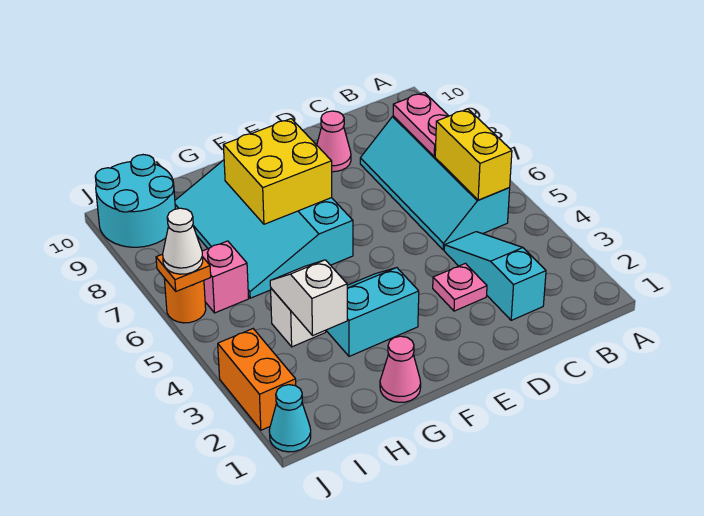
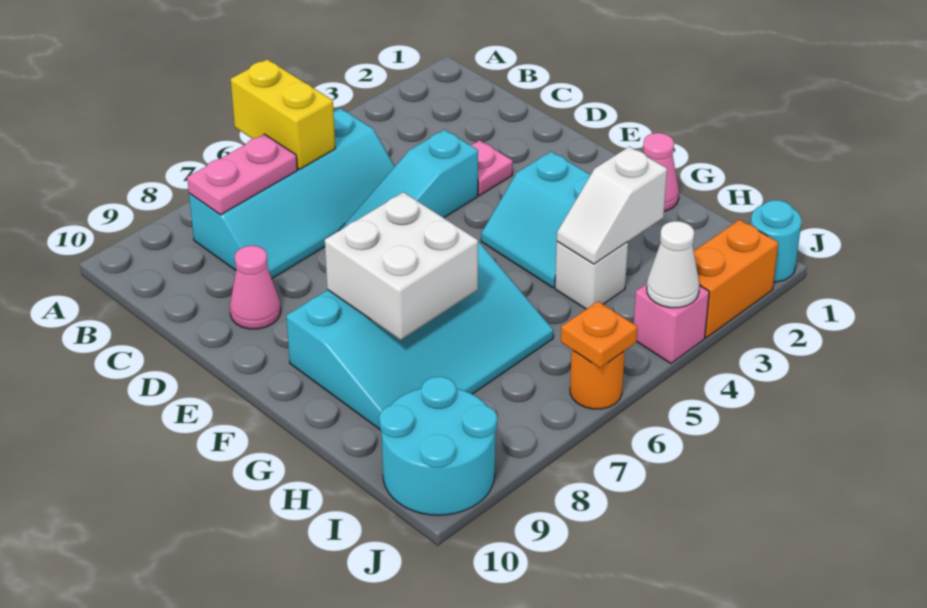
yellow brick B5:B6 level 2 -> yellow brick A6:B6 level 2
cyan slope C2:C4 level 1 top 2 -> cyan slope D4:D6 level 1 top 4
yellow brick F7:G8 level 2 -> white brick F7:G8 level 2
pink brick I6 level 1 -> pink brick J4 level 1
cyan cone J1 level 1 -> cyan round brick J1 level 1
white cone J6 level 3 -> white cone J4 level 2

